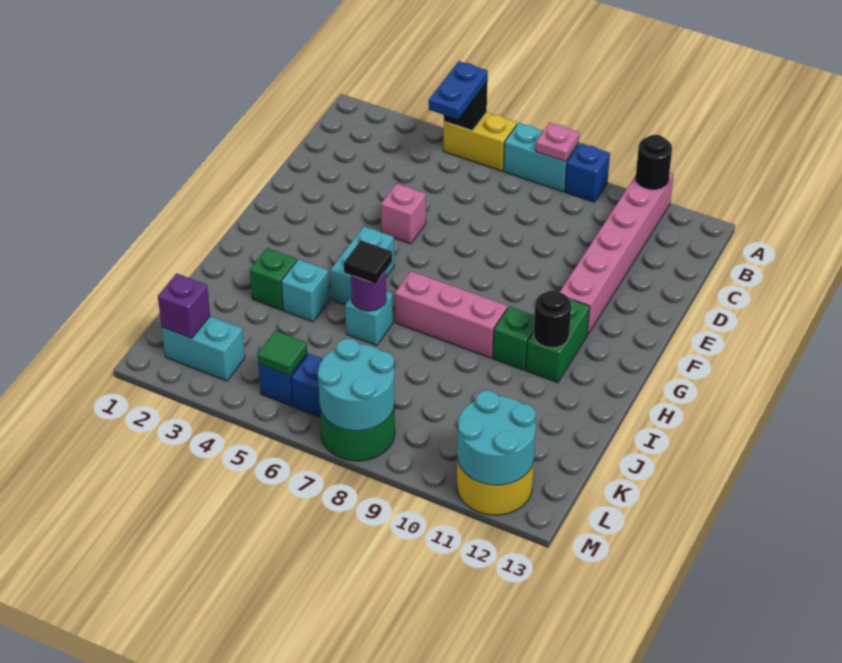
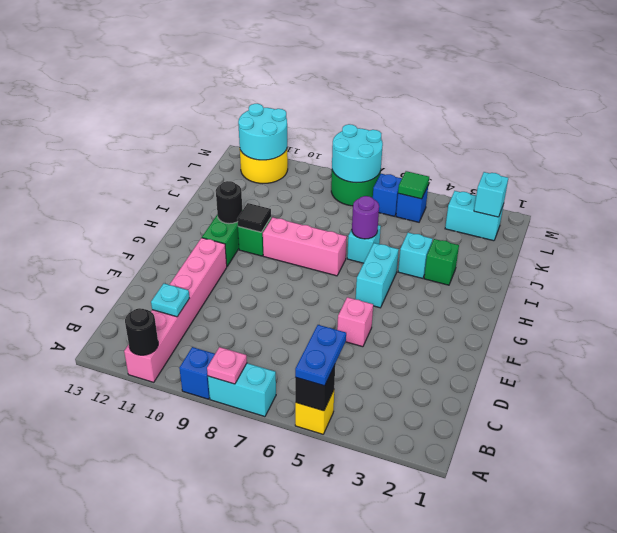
yellow brick A5:A6 level 1 -> yellow brick A5 level 1
none -> cyan plate C11 level 2
black tile I6 level 3 -> black tile H10 level 2
purple brick L2 level 2 -> cyan brick L2 level 2

